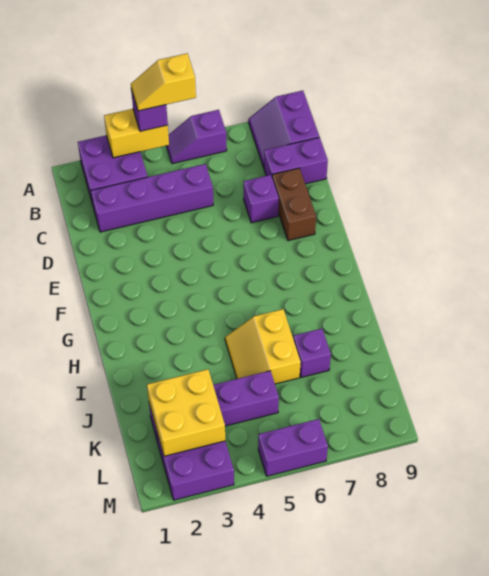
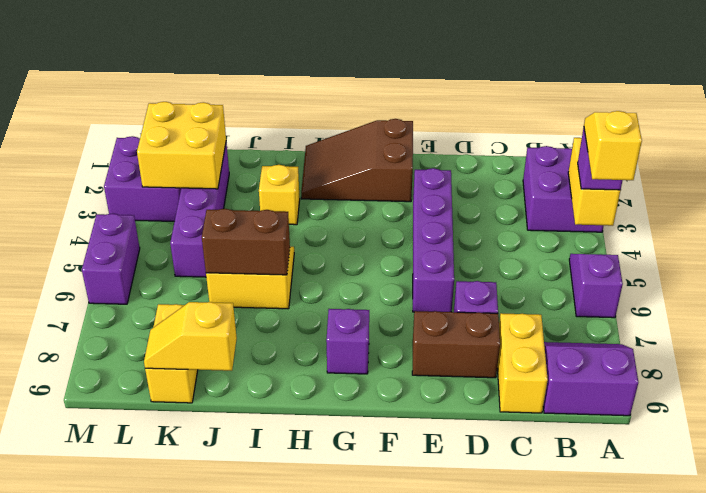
purple brick C2:C5 level 1 -> purple brick E3:E6 level 1
purple brick C8:C9 level 1 -> yellow brick C8:C9 level 1
none -> brown slope F1:H2 level 1 top F
none -> yellow brick I3 level 1
none -> brown brick I6:J6 level 2
purple brick J7 level 1 -> purple brick G8 level 1
none -> yellow slope J9:K9 level 2 top J
none -> yellow brick K8:K9 level 1

